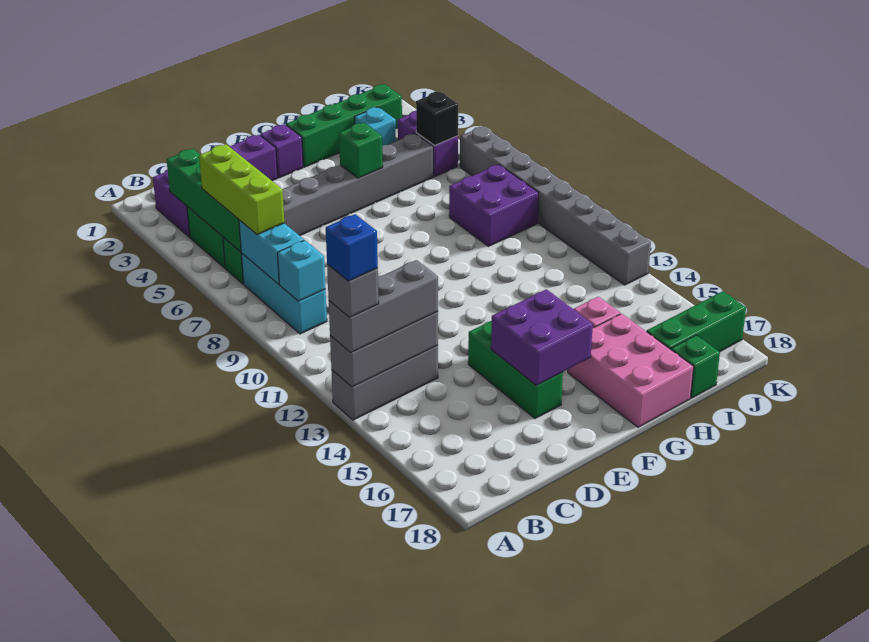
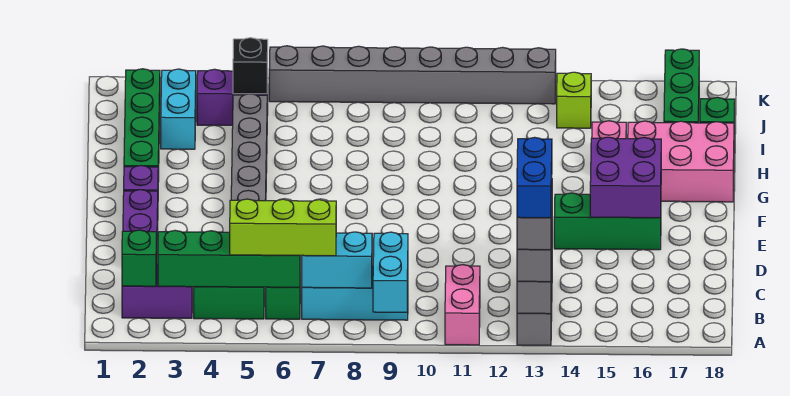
none -> pink brick A11:B11 level 1
blue brick A13 level 5 -> blue brick A13:B13 level 5
cyan brick B9 level 2 -> cyan brick A9:B9 level 2
green brick G5 level 2 -> green brick B2 level 2
cyan brick I3 level 1 -> cyan brick I3:J3 level 1
purple brick I8:J9 level 1 -> none
none -> lime brick J14 level 1

